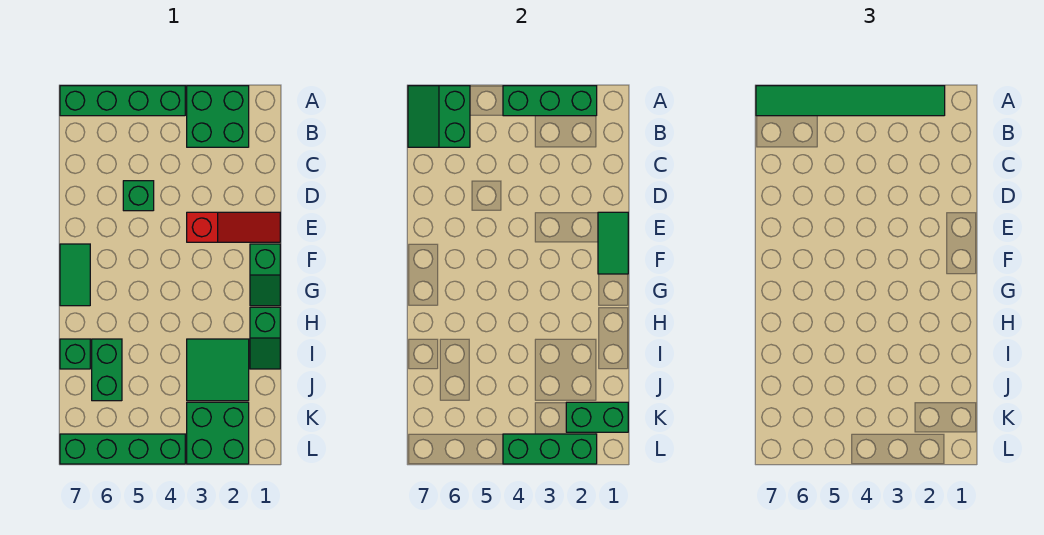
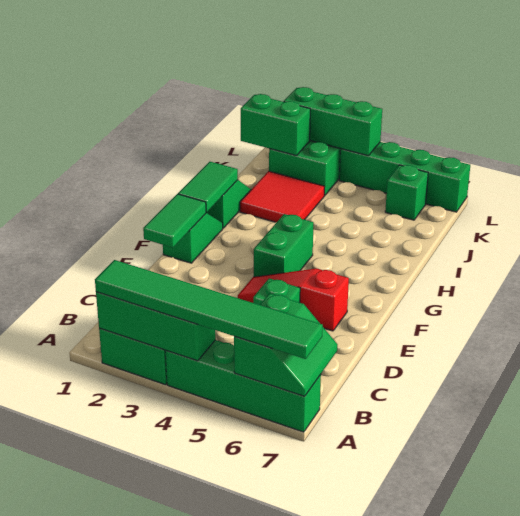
red slope E1:E3 level 1 top 3 -> red slope E4:E6 level 1 top 6
green tile F7:G7 level 1 -> green tile G1:H1 level 2
green tile I2:J3 level 1 -> red tile I2:J3 level 1
green brick I6:J6 level 1 -> green brick F4:G4 level 1
green brick I7 level 1 -> green brick K6 level 1

